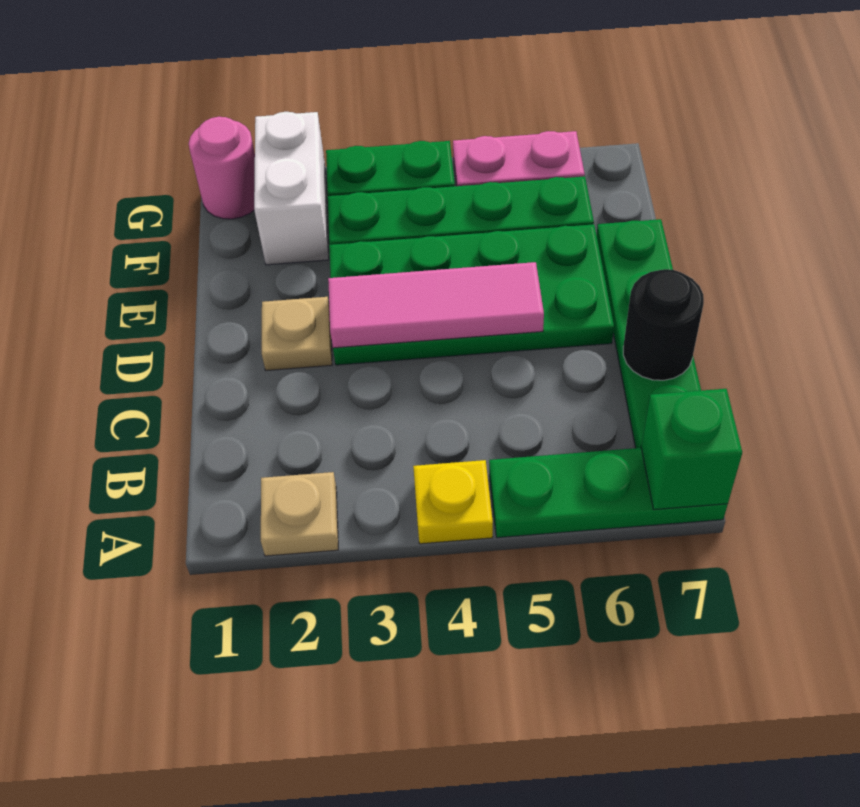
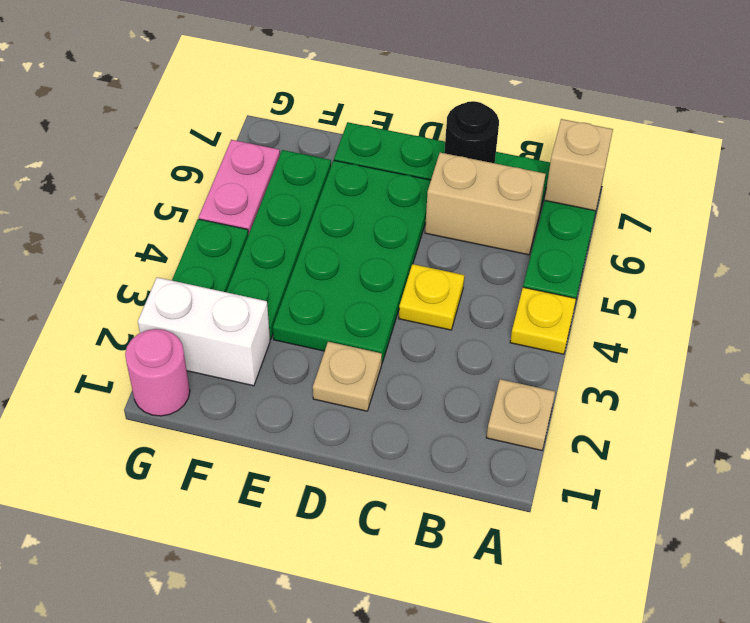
green brick A7 level 2 -> tan brick A7 level 2
none -> tan brick B6:C6 level 1
none -> yellow plate C4 level 1
pink tile D3:D5 level 2 -> none

